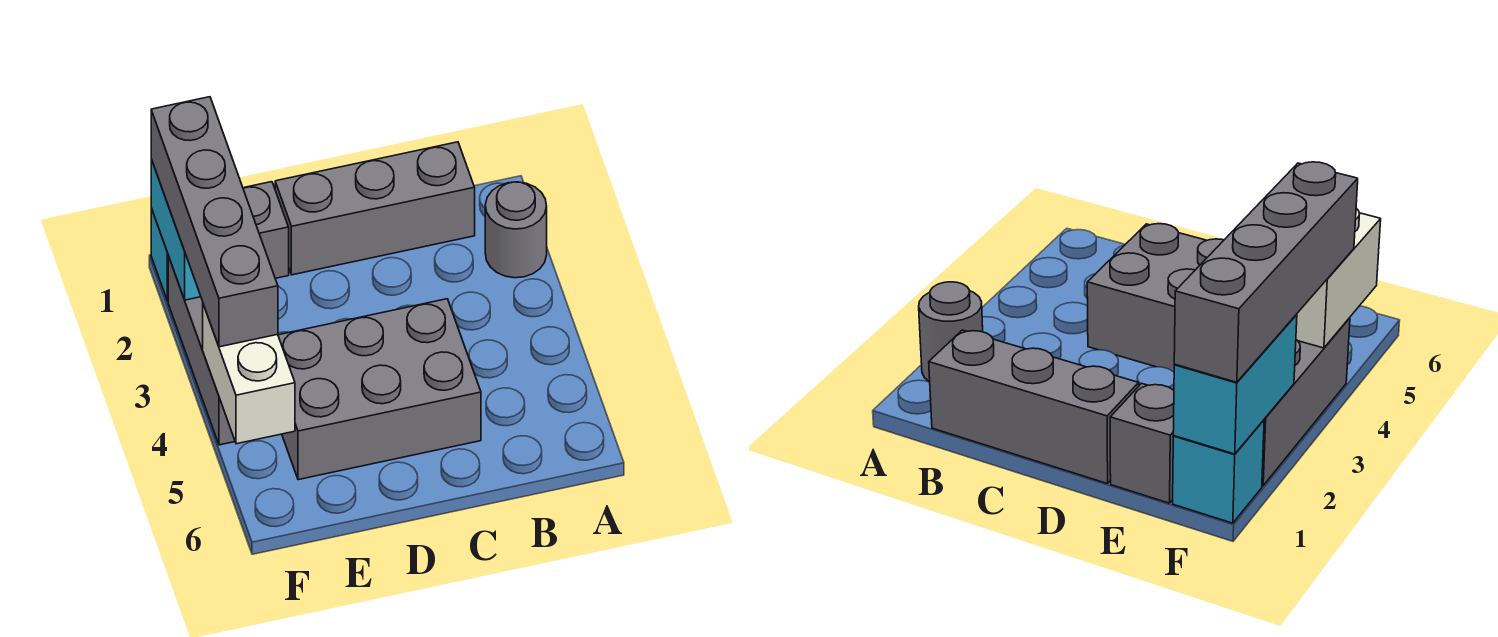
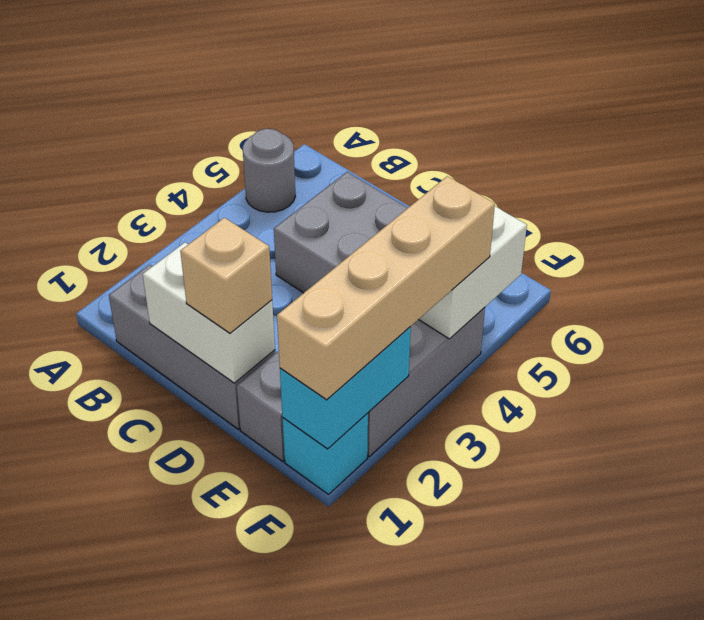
grey round brick A2 level 1 -> grey round brick A5 level 1
none -> white brick C1:D1 level 2
none -> tan brick D1 level 3
grey brick F1:F4 level 3 -> tan brick F1:F4 level 3

